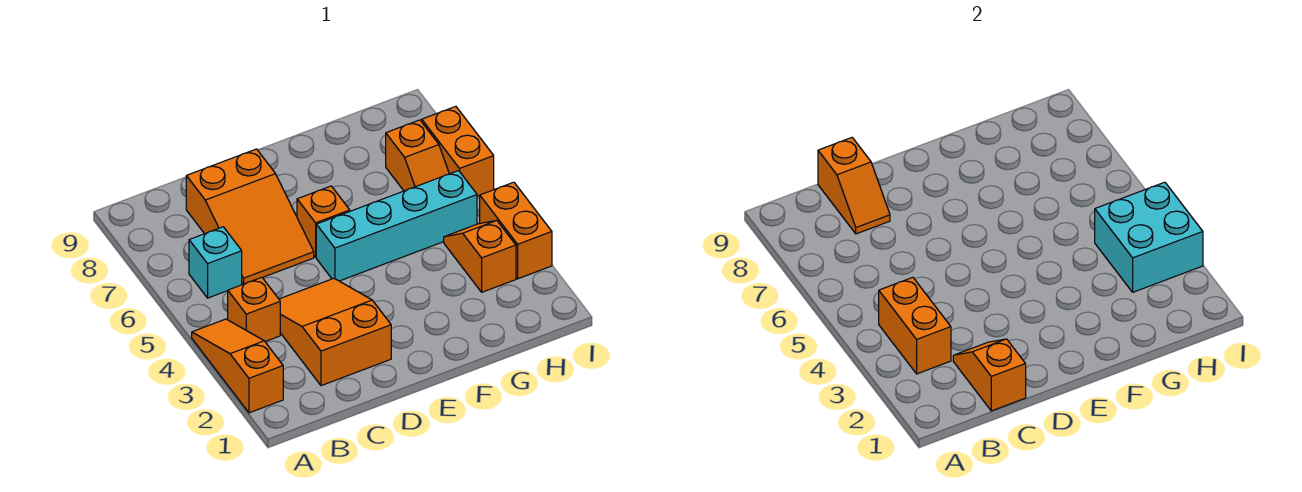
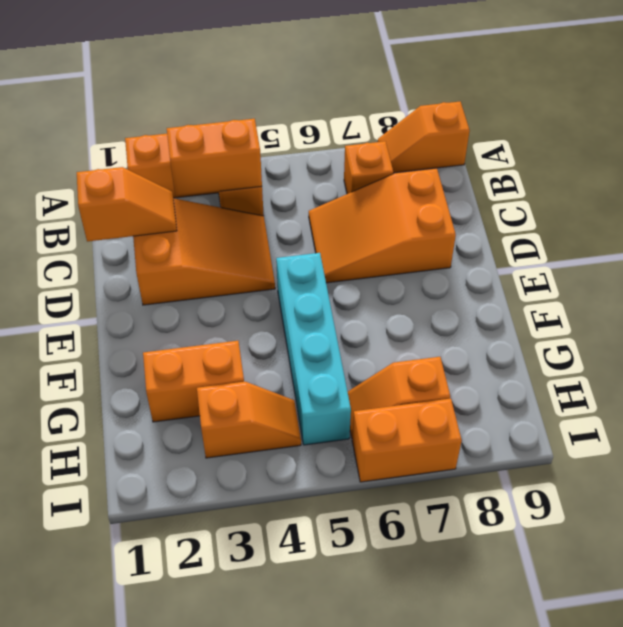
cyan brick B6 level 1 -> none
orange slope C8:C9 level 2 top 9 -> orange slope A8:A9 level 1 top 9
orange brick E6 level 1 -> orange brick B7 level 1
cyan brick H3:I4 level 2 -> none
orange brick I3:I4 level 1 -> orange brick G2:G3 level 1

